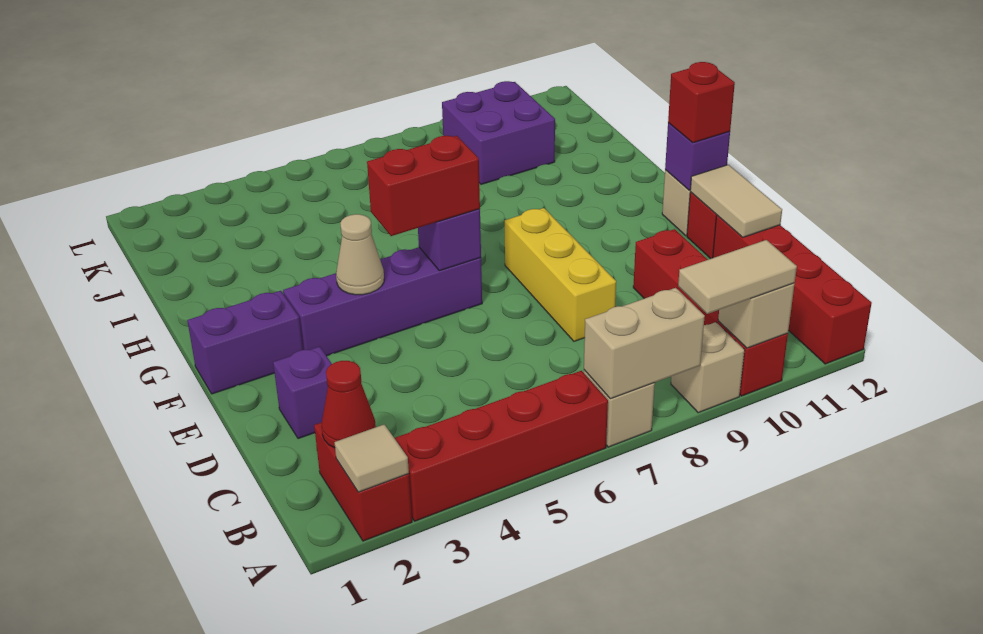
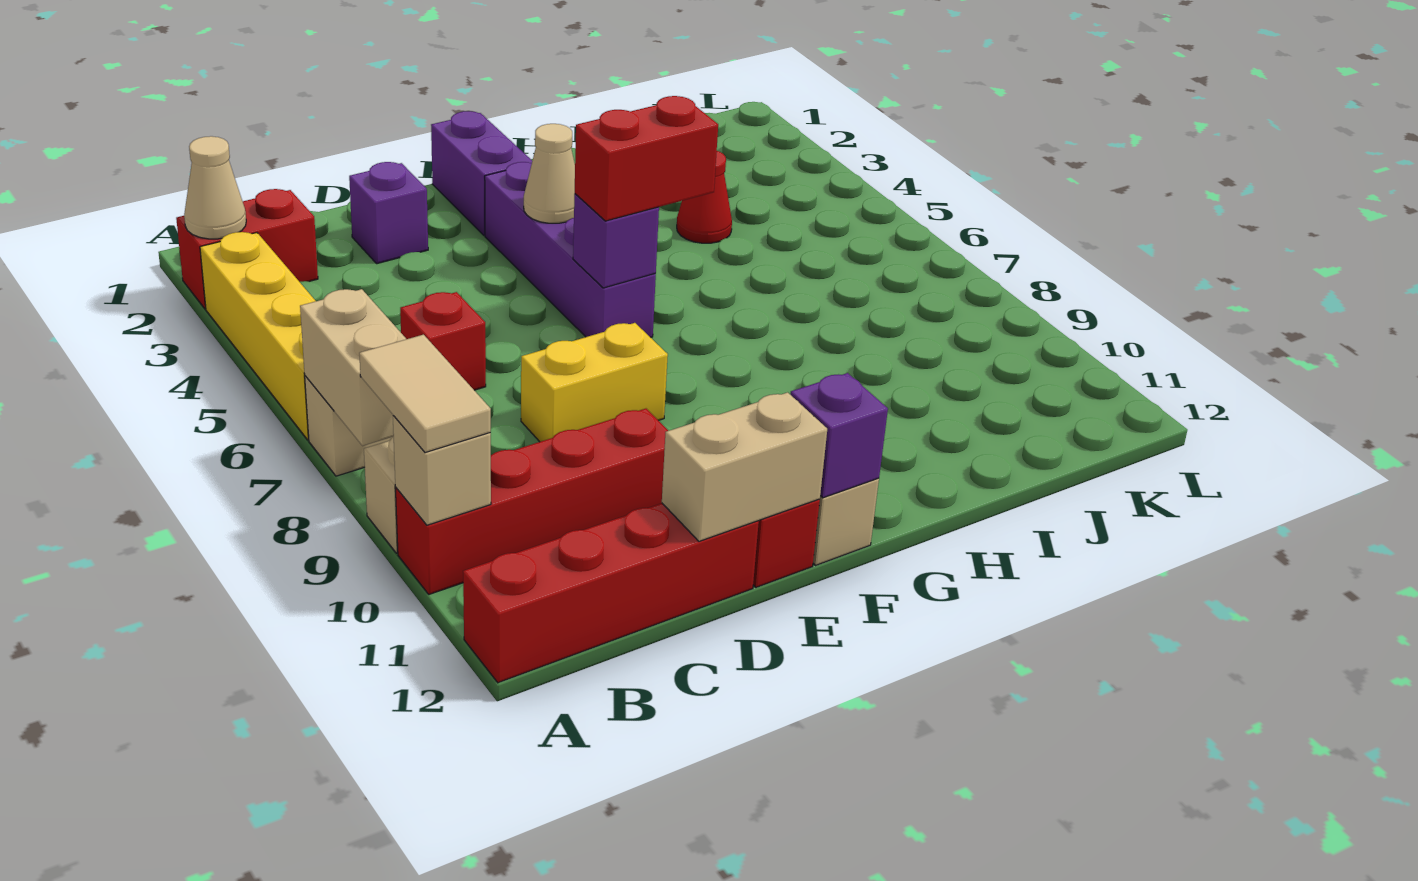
tan tile A2 level 2 -> tan cone A2 level 2
red brick A3:A6 level 1 -> yellow brick A3:A6 level 1
red cone B2 level 2 -> red cone I4 level 1
yellow brick D8:F8 level 1 -> yellow brick D8:E8 level 1
tan tile D12:E12 level 2 -> tan brick D12:E12 level 2
red brick F5:F6 level 3 -> red brick F6:G6 level 3
red brick F12 level 3 -> red brick C6 level 1
purple brick J9:K10 level 1 -> none

